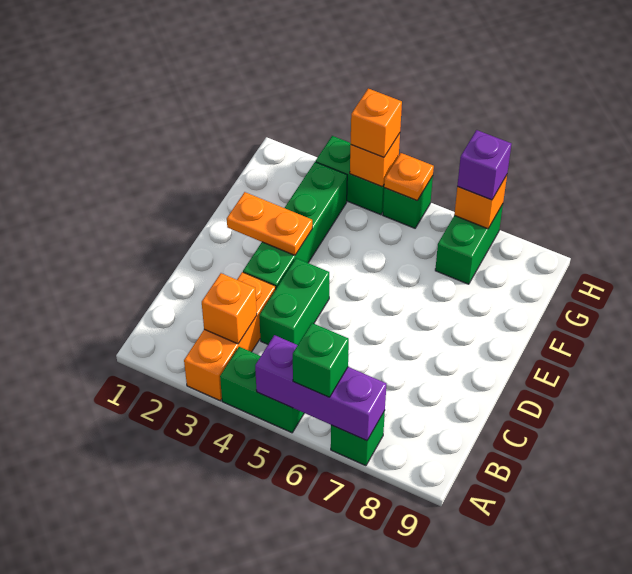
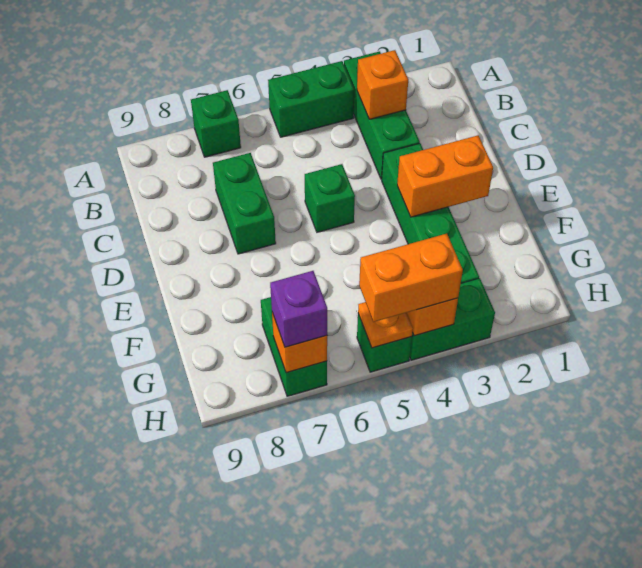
orange brick A3:C3 level 1 -> green brick A3:C3 level 1
purple brick A5:A7 level 2 -> none
green brick A6 level 3 -> green brick D5 level 1
green brick C4:D4 level 1 -> green brick C7:D7 level 1
orange plate E2:E3 level 2 -> orange brick E2:E3 level 2
orange brick H4 level 3 -> orange brick H4:H5 level 3

